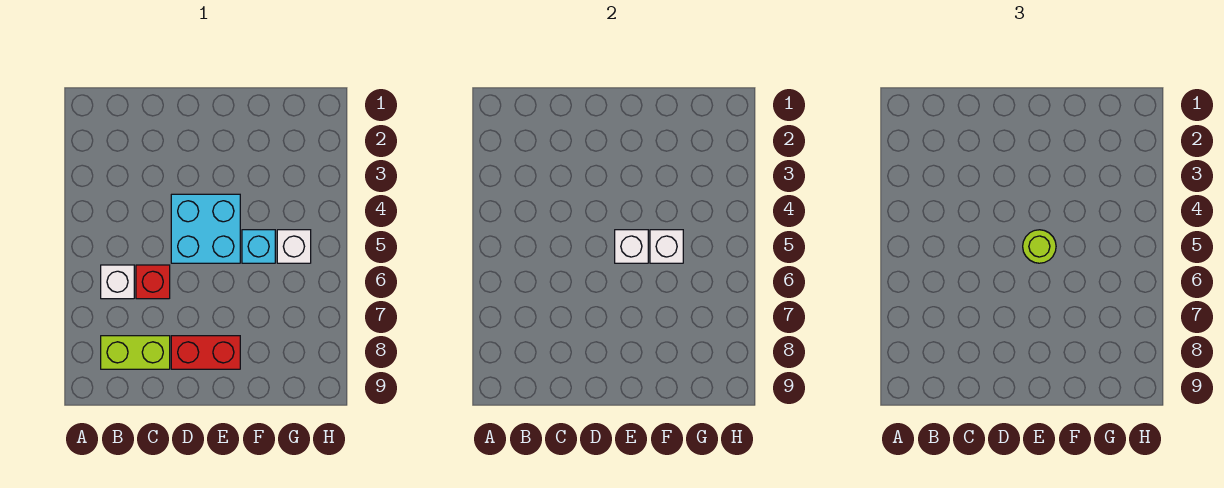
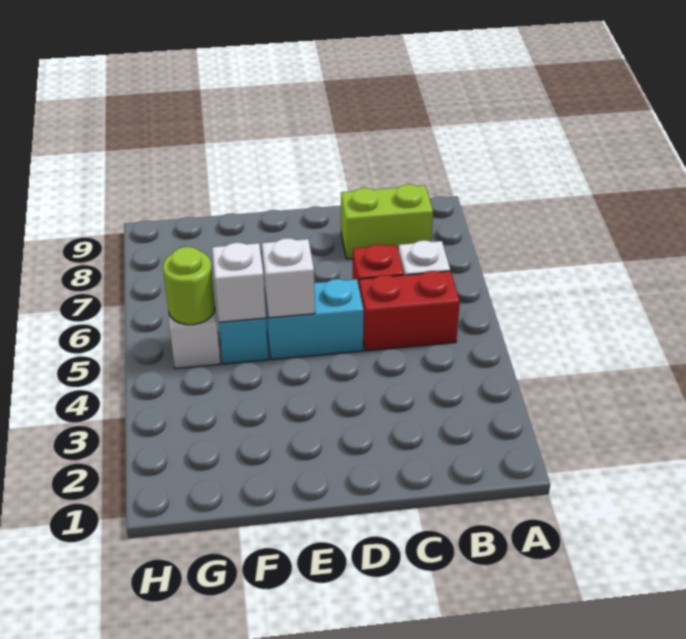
cyan brick D4:E5 level 1 -> cyan brick D5:E5 level 1
red brick D8:E8 level 1 -> red brick B5:C5 level 1
lime round brick E5 level 3 -> lime round brick G5 level 2

